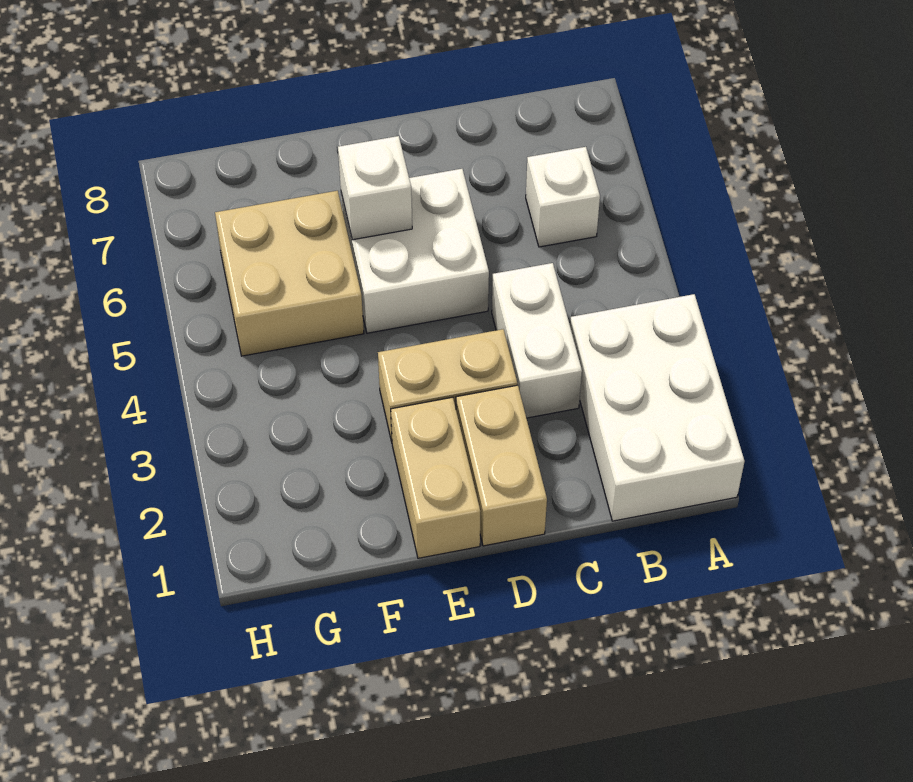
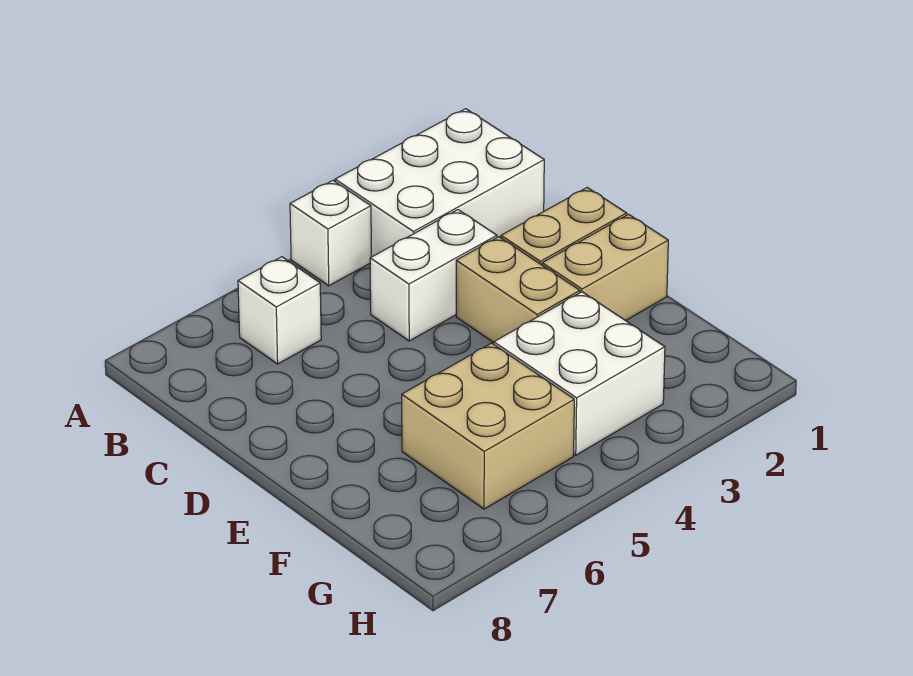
white brick D5:E6 level 1 -> white brick F3:G4 level 1
white brick E6 level 2 -> white brick A4 level 1

